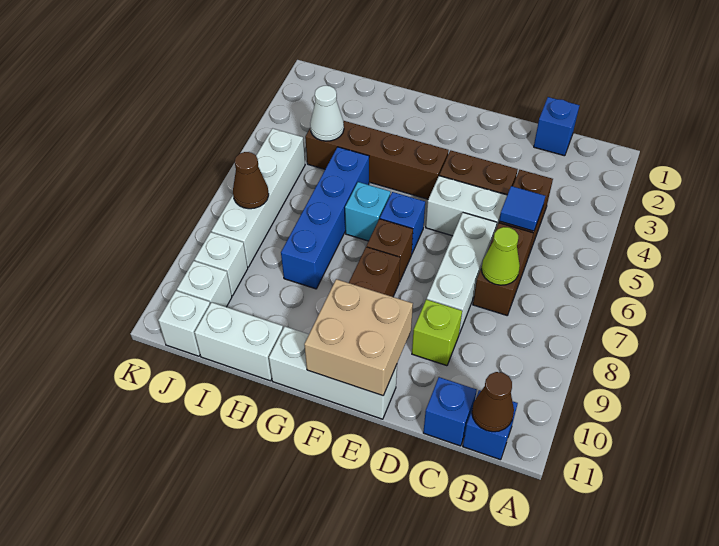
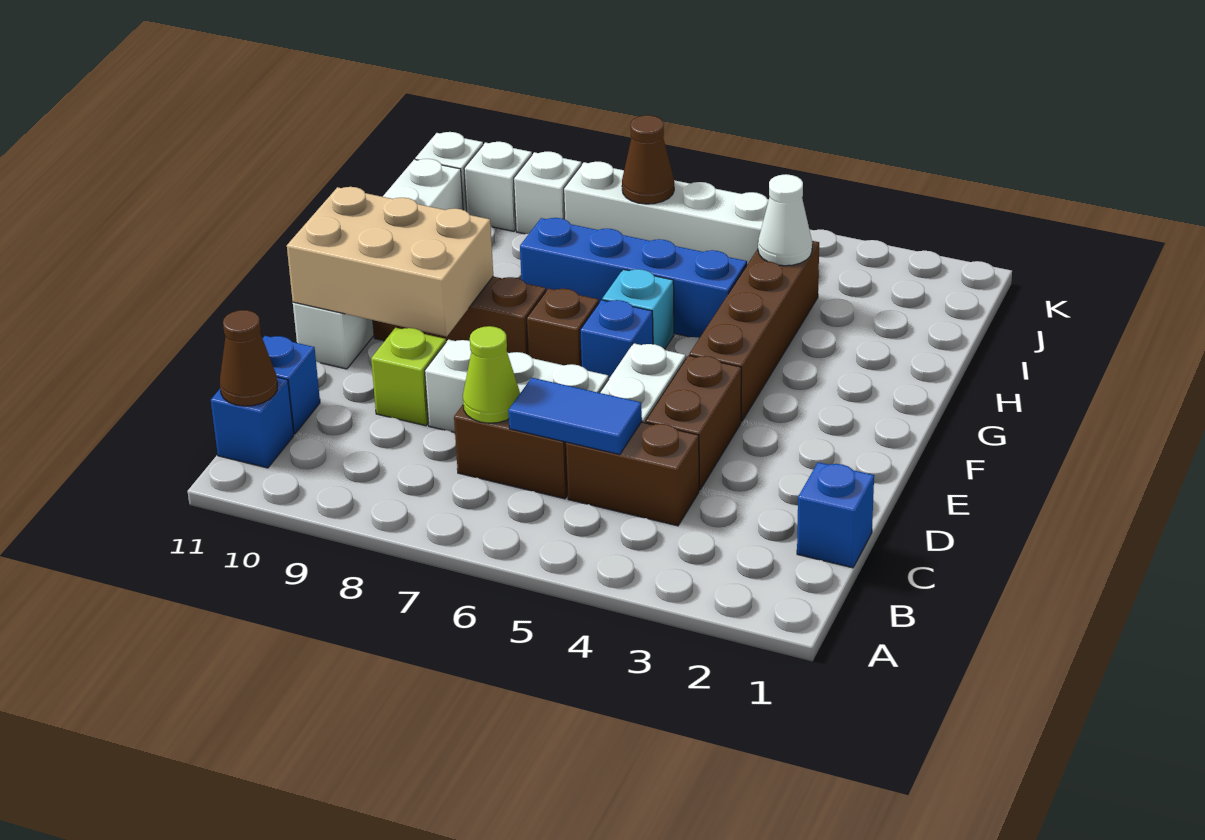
blue tile C5 level 2 -> blue tile C5:C6 level 2
tan brick E10:F11 level 2 -> tan brick E9:F11 level 2

